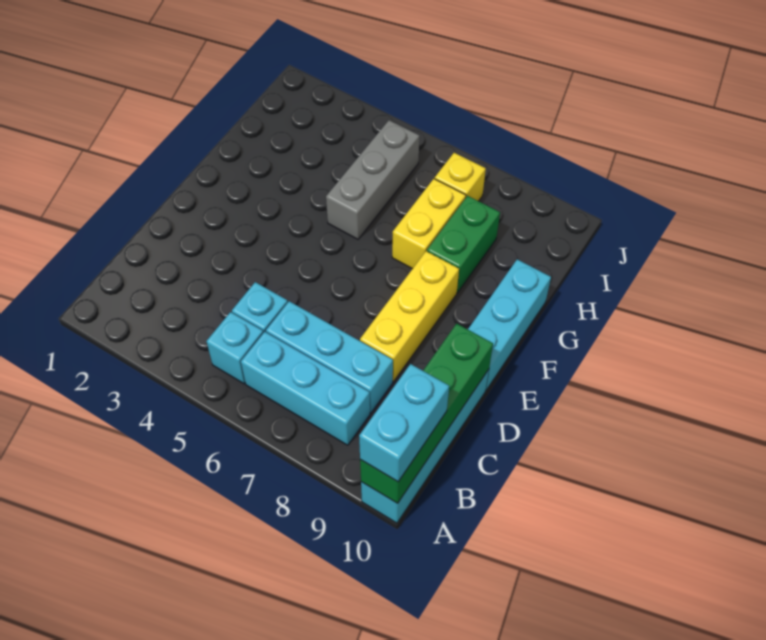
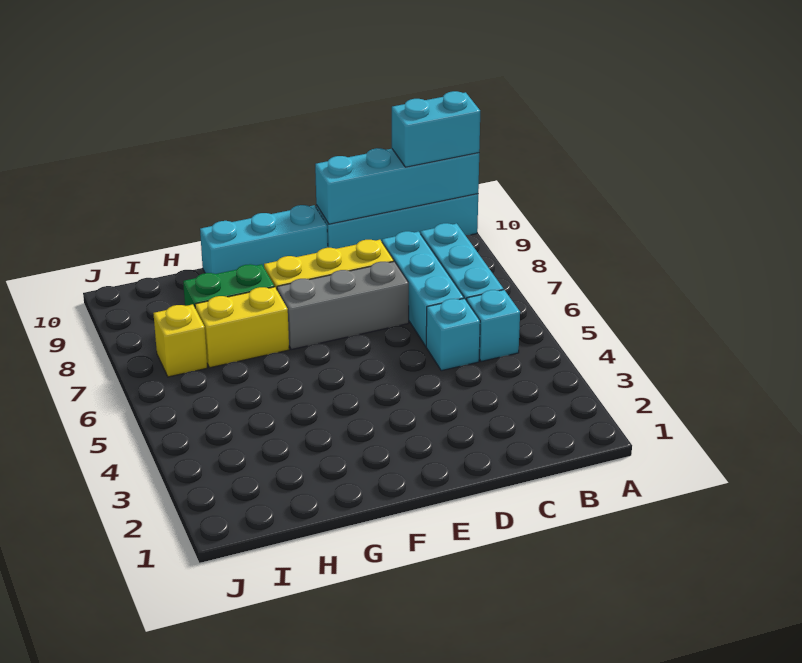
green brick A10:D10 level 2 -> cyan brick A10:D10 level 2
grey brick G5:I5 level 1 -> grey brick D7:F7 level 1

